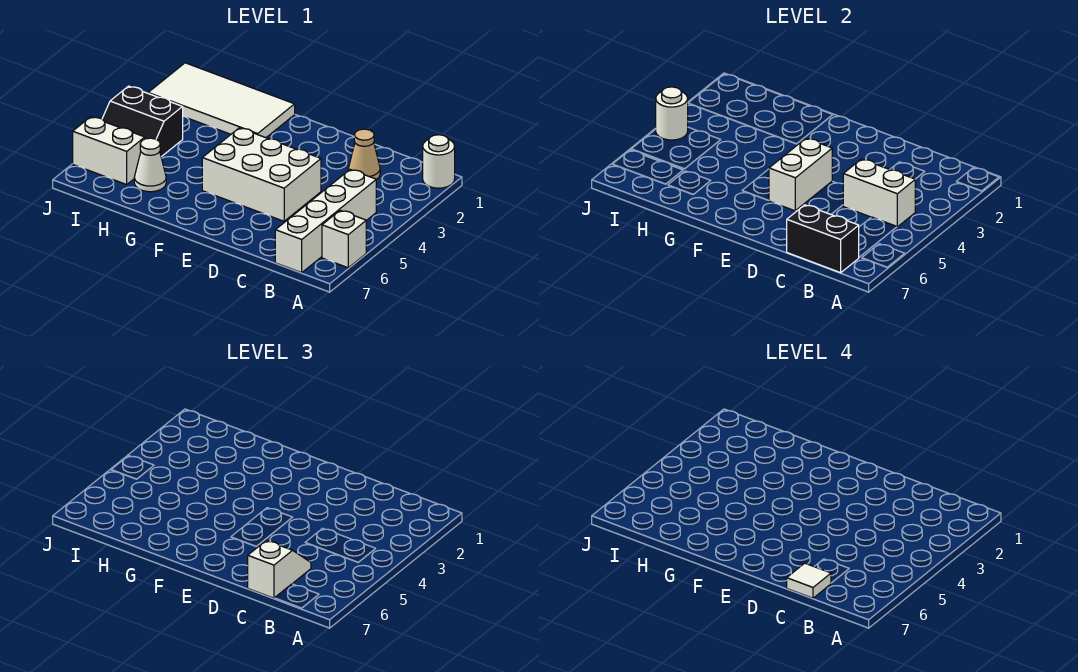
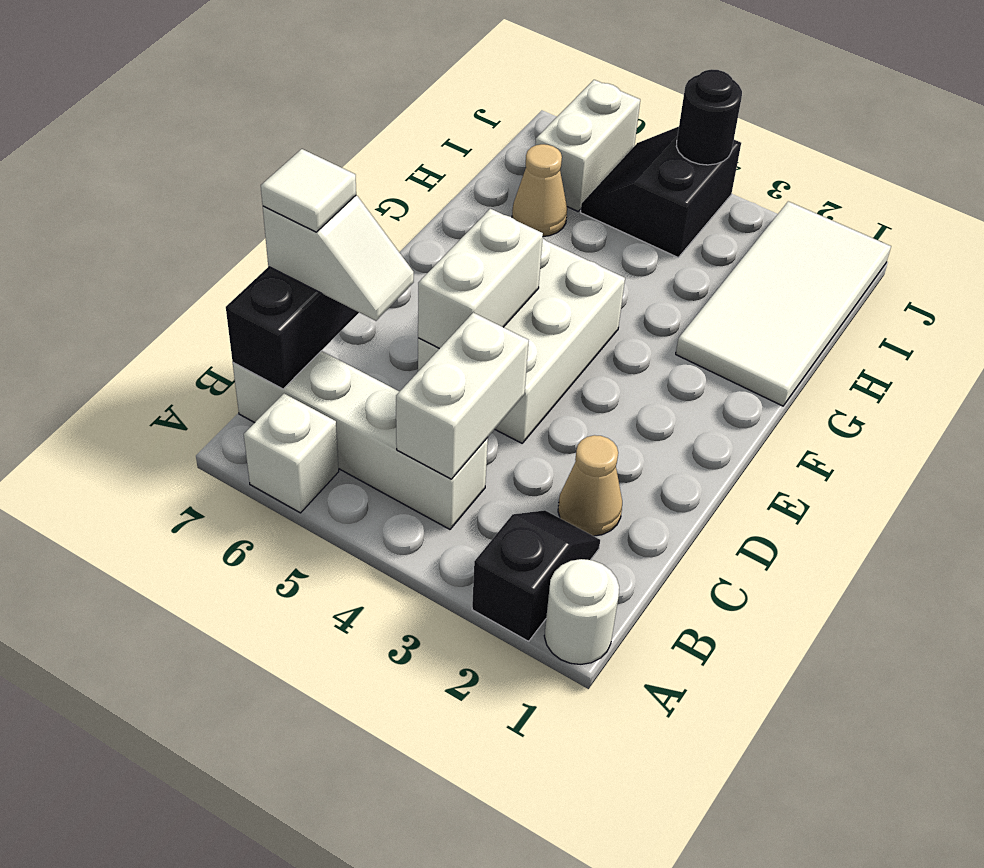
none -> black slope A2:B2 level 1 top A
white brick E4:E5 level 2 -> white brick D5:E5 level 2
white cone H6 level 1 -> tan cone H6 level 1
white round brick J4 level 2 -> black round brick J4 level 2

